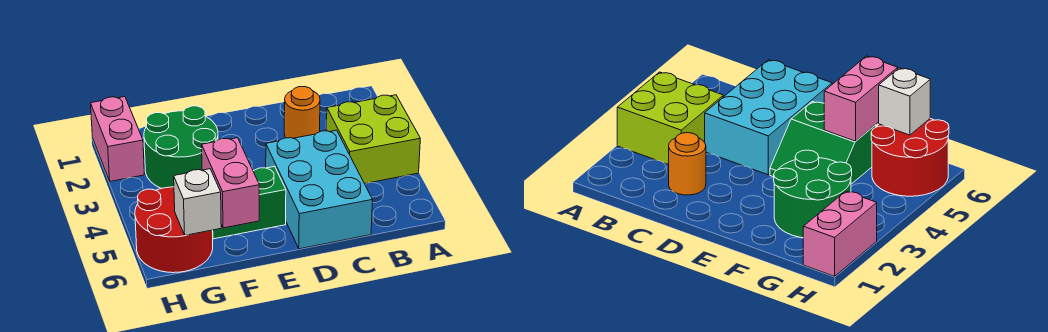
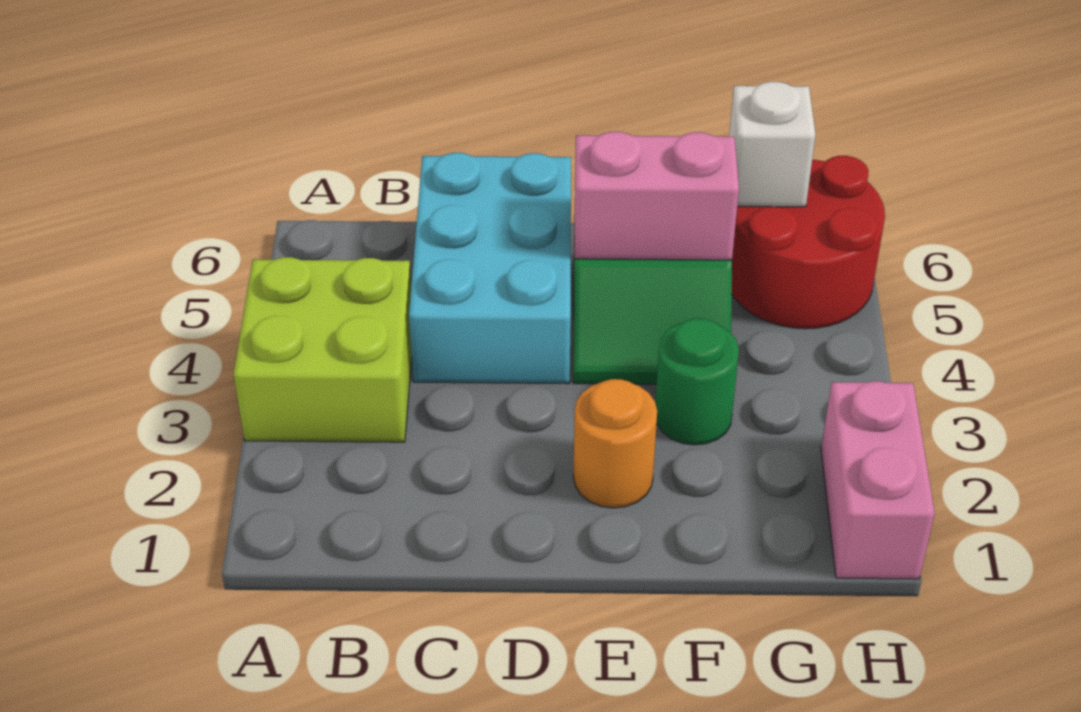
orange round brick C2 level 1 -> orange round brick E2 level 1
green round brick F2:G3 level 1 -> green round brick F3 level 1
pink brick F5:F6 level 2 -> pink brick E5:F5 level 2

